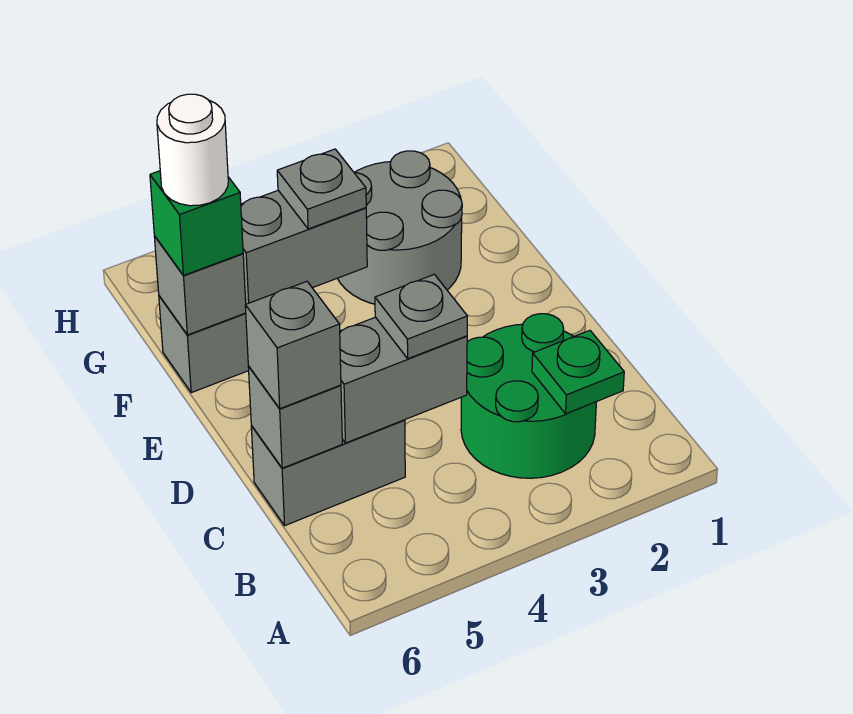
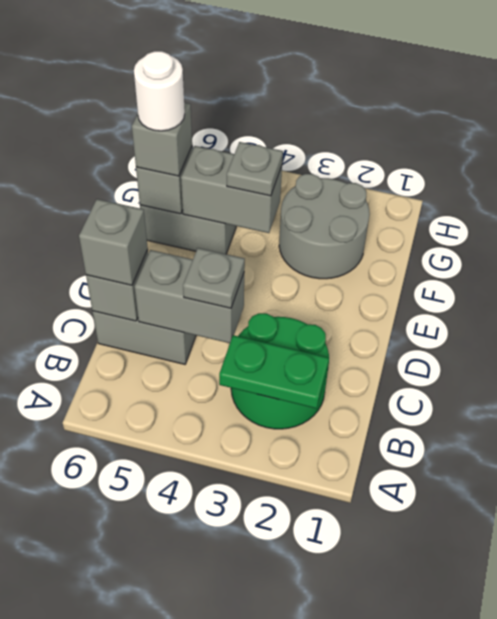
green plate B2 level 2 -> green plate B2:B3 level 2
green brick F6 level 3 -> grey brick F6 level 3

